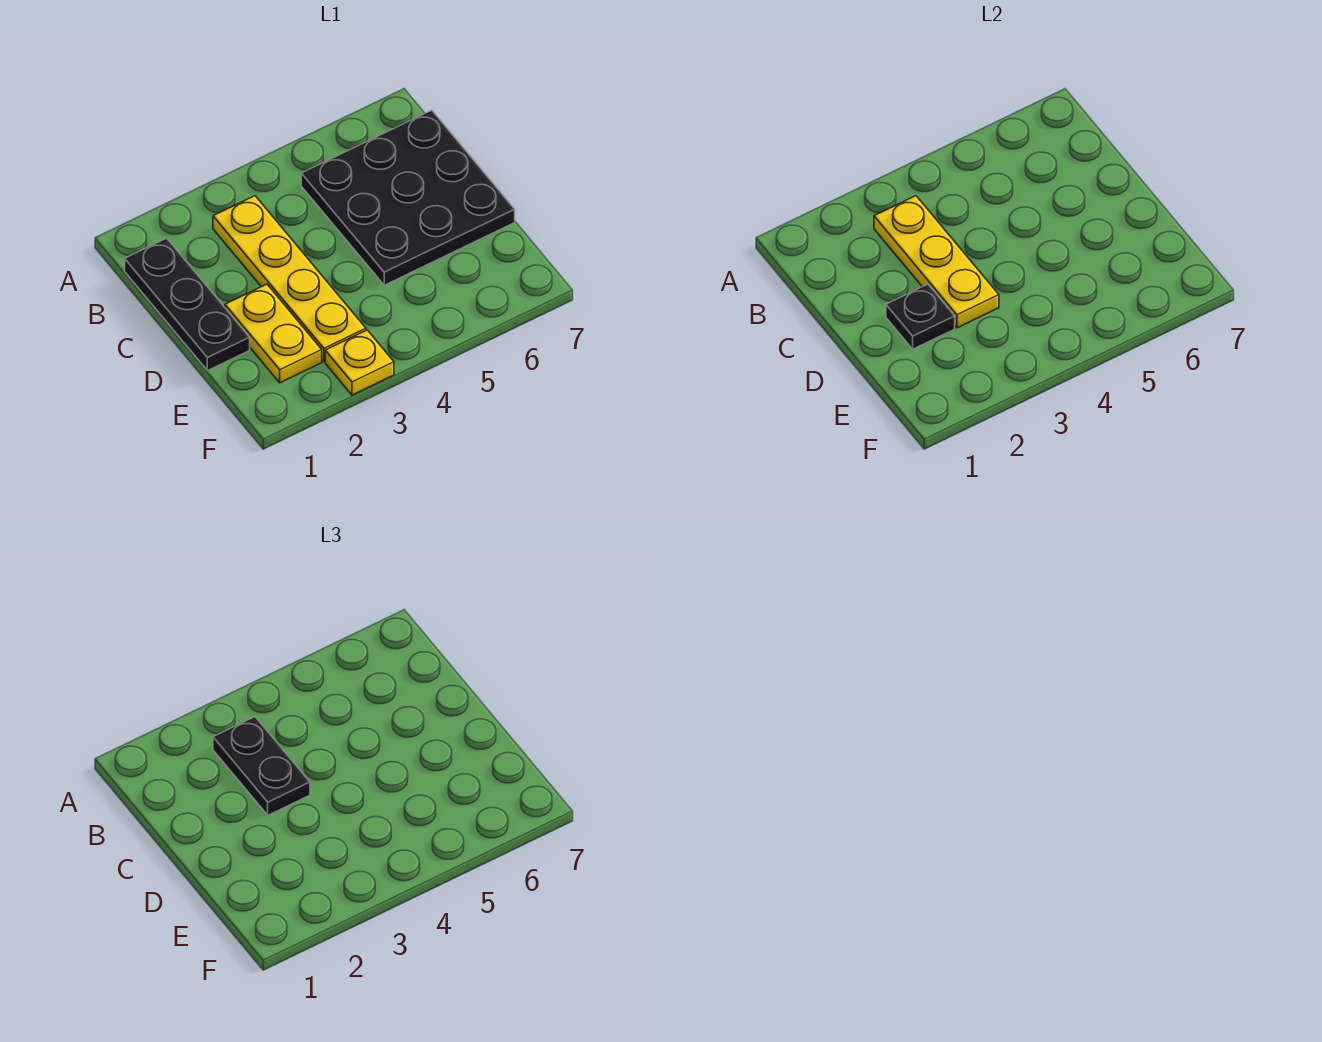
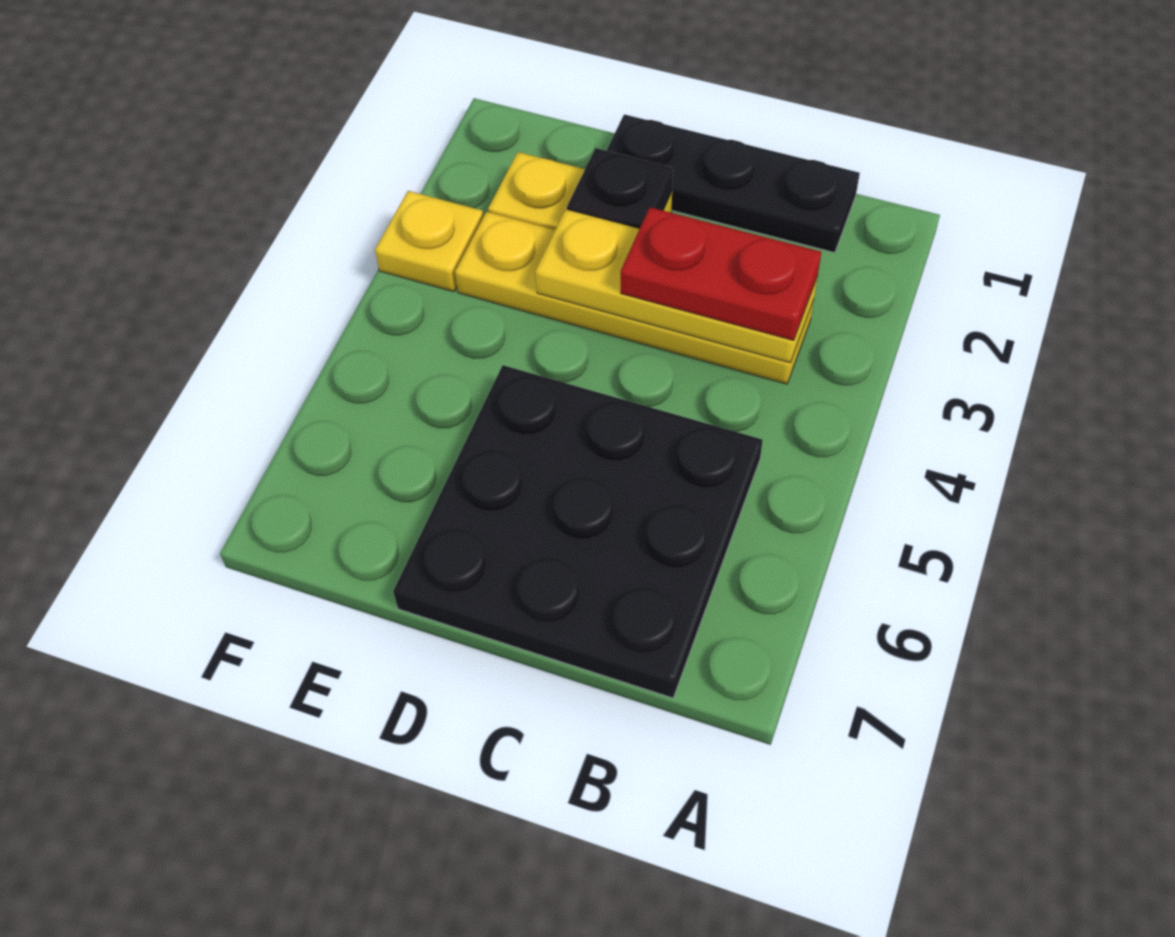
black plate B3:C3 level 3 -> red plate B3:C3 level 3

